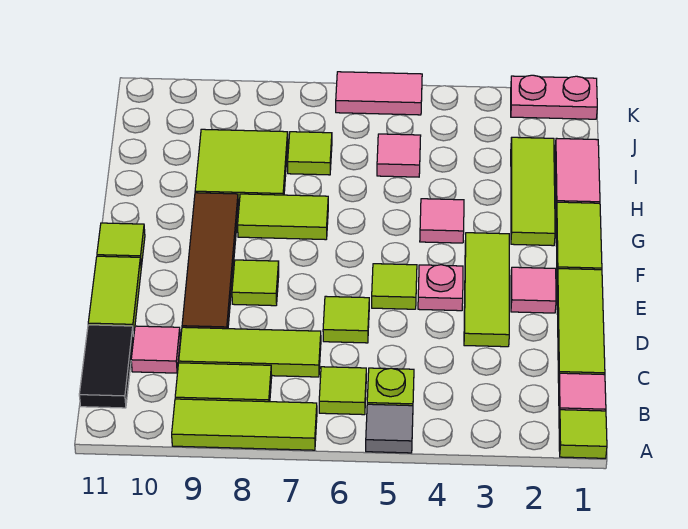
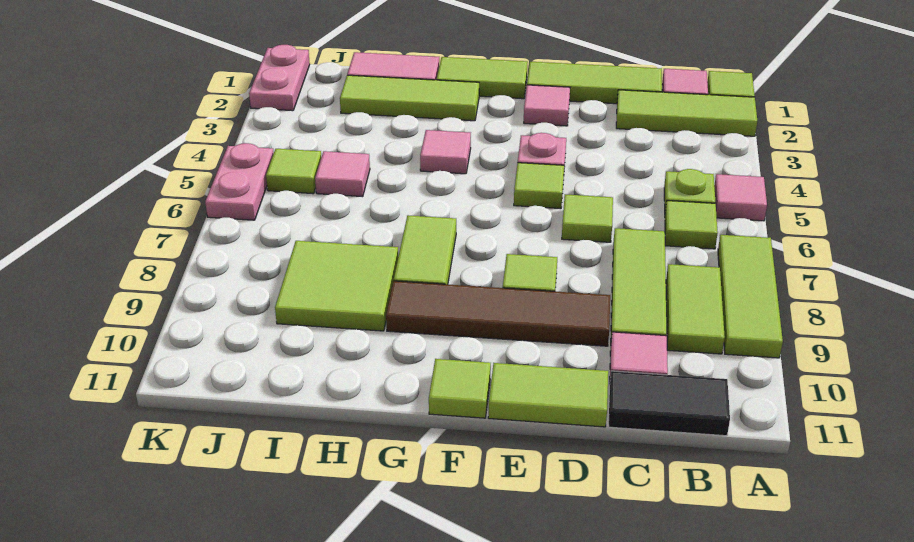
grey tile A5 level 1 -> pink tile A5 level 1
lime tile D3:F3 level 1 -> lime tile A2:C2 level 1
lime tile I7 level 1 -> lime tile J5 level 1
pink tile K5:K6 level 1 -> pink plate K5:K6 level 1

